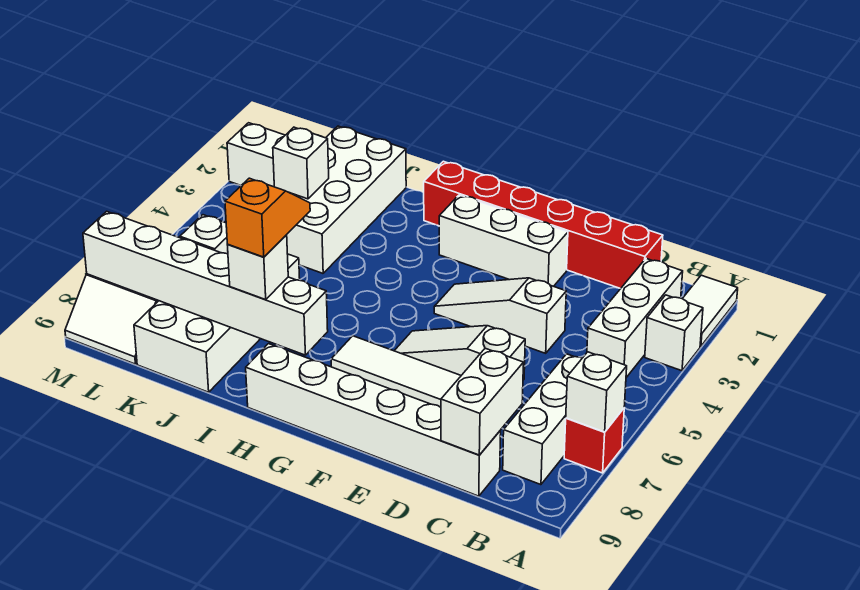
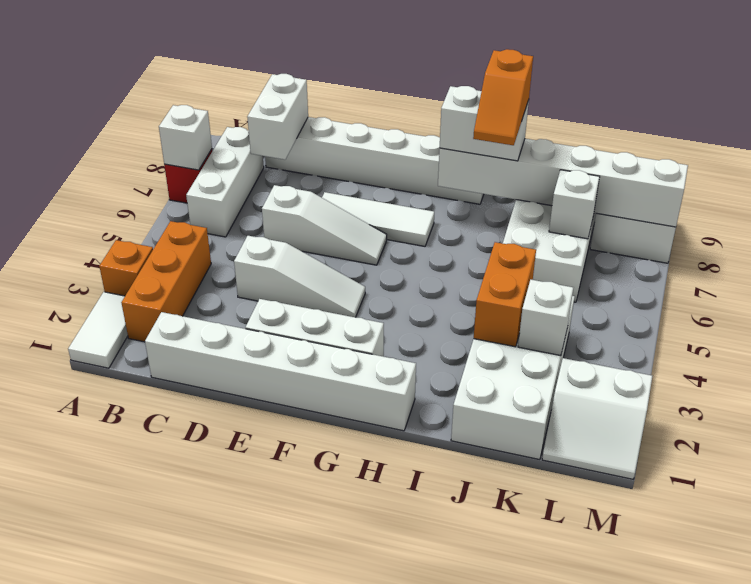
white brick A3 level 1 -> orange brick A3 level 1
white brick B2:B4 level 1 -> orange brick B2:B4 level 1
red brick C1:H1 level 1 -> white brick C1:H1 level 1
white brick I8 level 3 -> white brick H8:I8 level 3
none -> orange brick J3:J4 level 2

